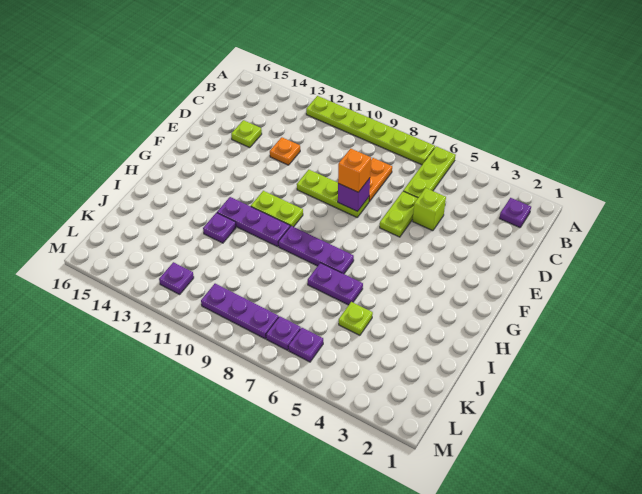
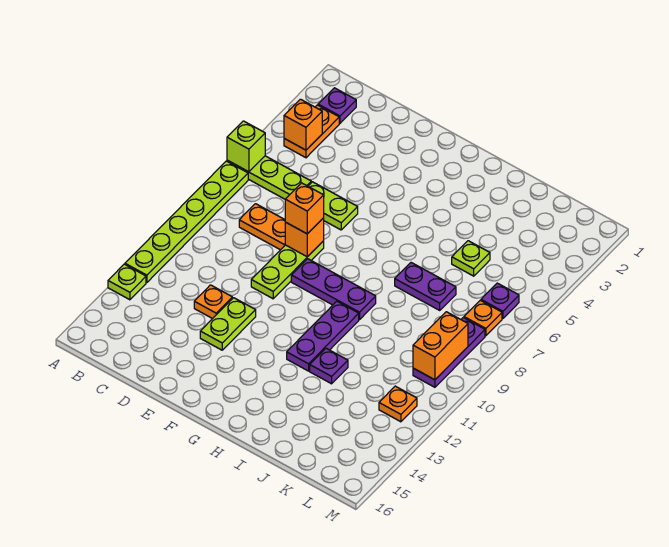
none -> orange plate B3:B4 level 1
none -> orange brick B4 level 2
lime brick D5 level 1 -> lime brick A6 level 2
lime plate D14 level 1 -> lime plate A13 level 1
purple brick E8 level 2 -> orange brick E8 level 2
lime plate G10:G11 level 1 -> lime plate E12:E13 level 1
purple plate H7:H9 level 1 -> purple plate F9:H9 level 1
purple plate I6:I7 level 1 -> purple plate I7:J7 level 1
purple plate L7 level 1 -> orange plate L7 level 1
none -> orange brick L9:L10 level 2
purple plate L12 level 1 -> orange plate L12 level 1

